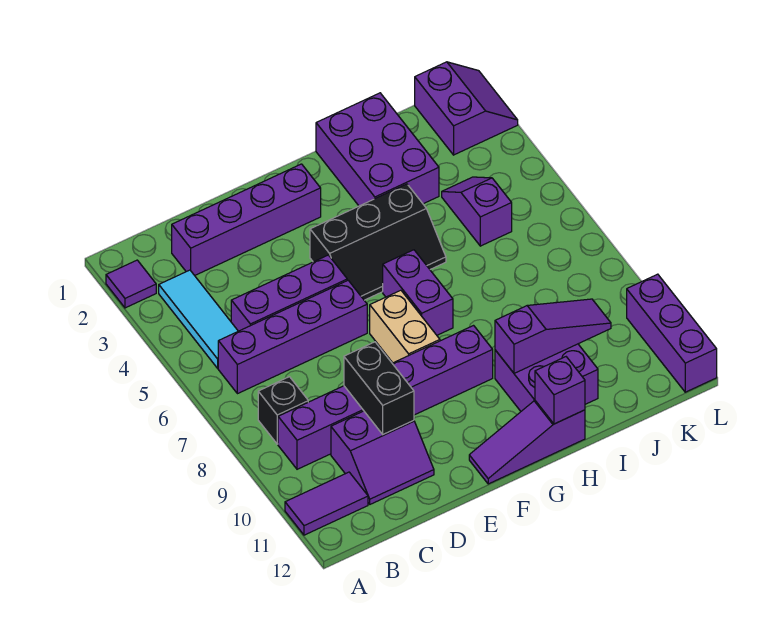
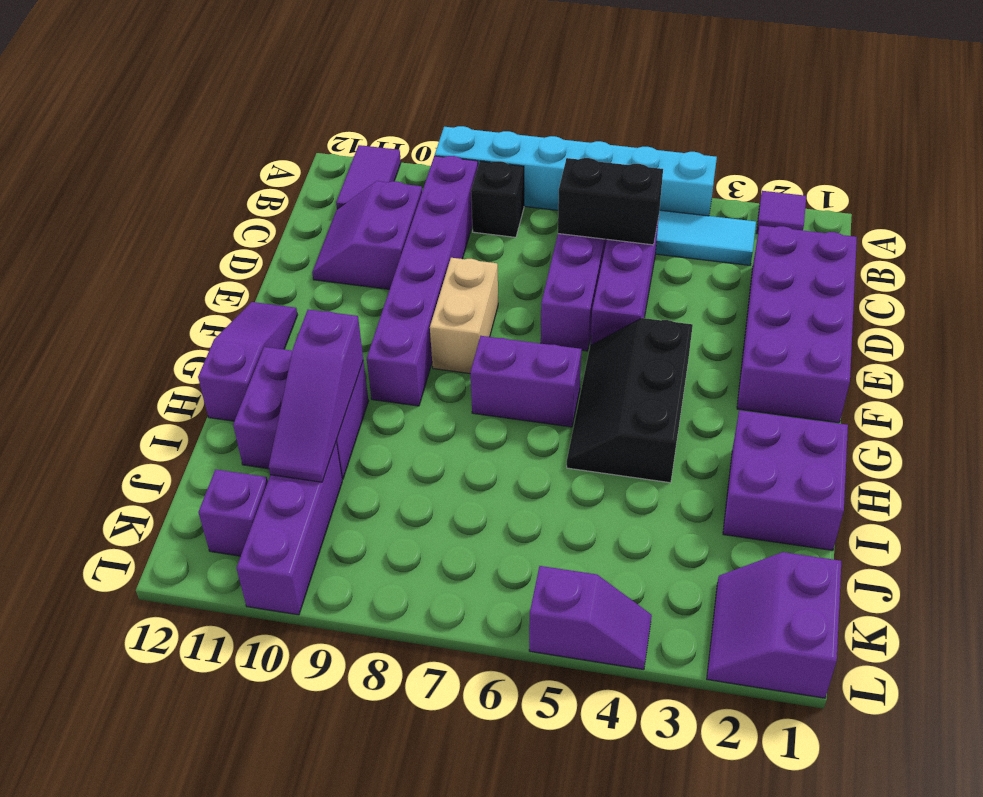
none -> cyan brick A4:A9 level 1
purple brick C2:F2 level 1 -> purple brick C1:F2 level 1
black brick D9:D10 level 2 -> black brick C5:C6 level 2
tan brick F7:F8 level 1 -> tan brick E8:F8 level 1
purple brick H1:I3 level 1 -> purple brick H1:I2 level 1
purple brick H12 level 2 -> purple brick K11 level 1
purple slope J4:J5 level 1 top 5 -> purple slope L4:L5 level 1 top 5
purple slope K1:L2 level 1 top K -> purple slope K1:L2 level 1 top 1
purple brick L10:L12 level 1 -> purple brick J10:L10 level 1

